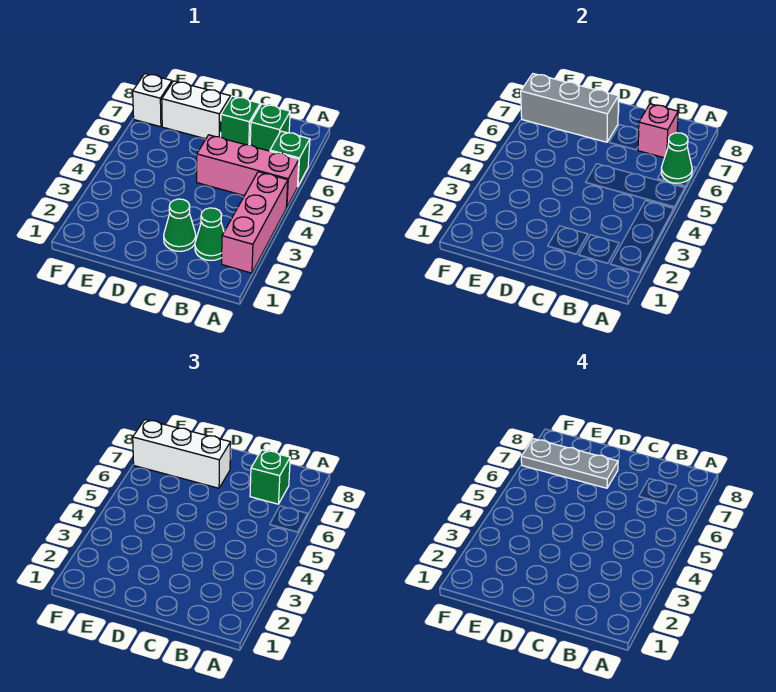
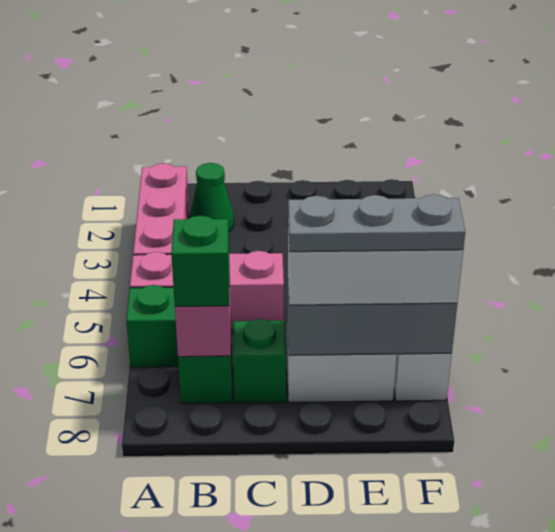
green cone A6 level 2 -> none
green cone C2 level 1 -> none

